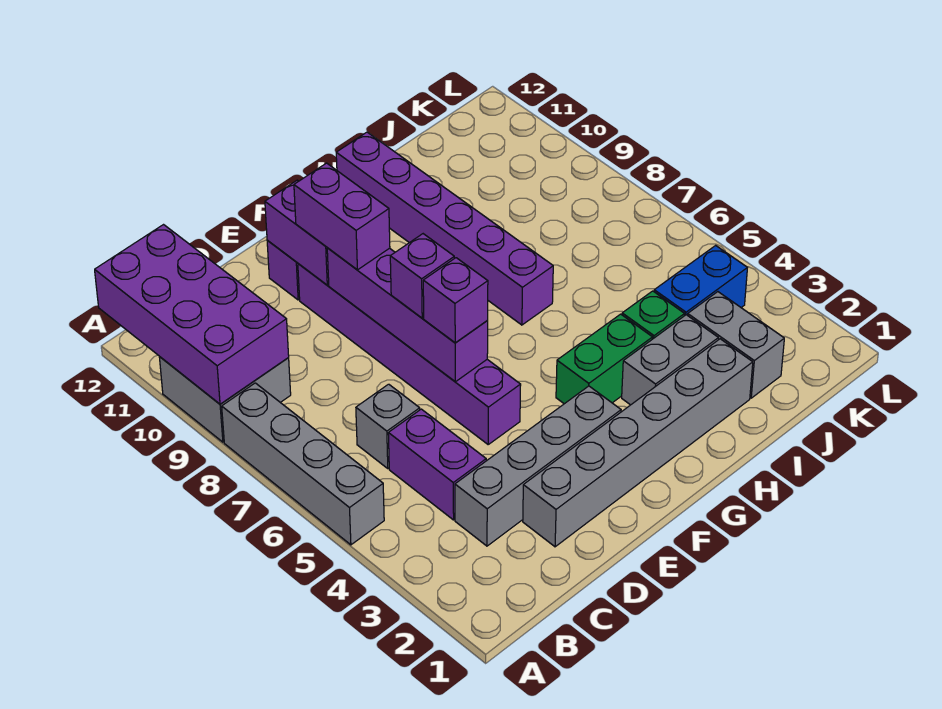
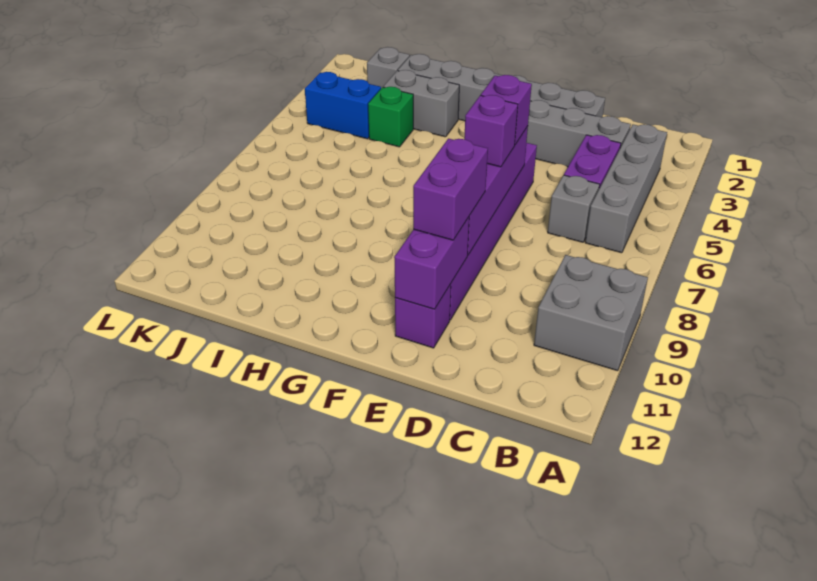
grey brick A5:A8 level 1 -> grey brick B3:B6 level 1
purple brick A9:B12 level 2 -> none
green brick G4:H4 level 1 -> none
purple brick H7:H12 level 1 -> none
grey brick J2:J3 level 1 -> grey brick J2 level 1

